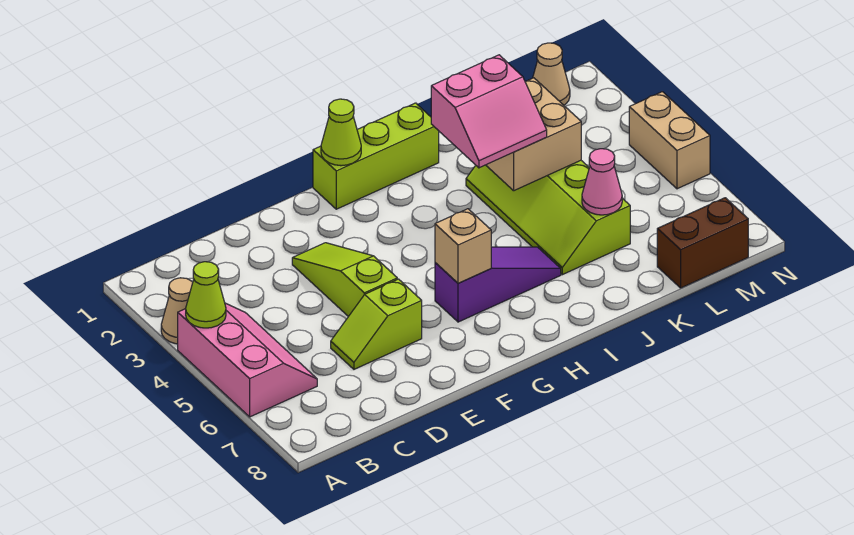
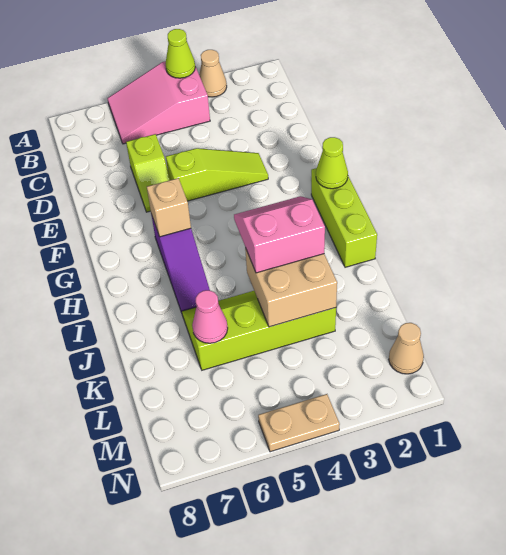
pink slope A4:B6 level 1 top A -> pink slope A4:B6 level 1 top 4
lime slope D6:E6 level 1 top E -> lime slope D6:E6 level 1 top D
pink slope I3:J4 level 3 top 3 -> pink slope I3:J4 level 3 top J
brown brick L8:M8 level 1 -> none
tan brick N4:N5 level 1 -> tan plate N4:N5 level 1

